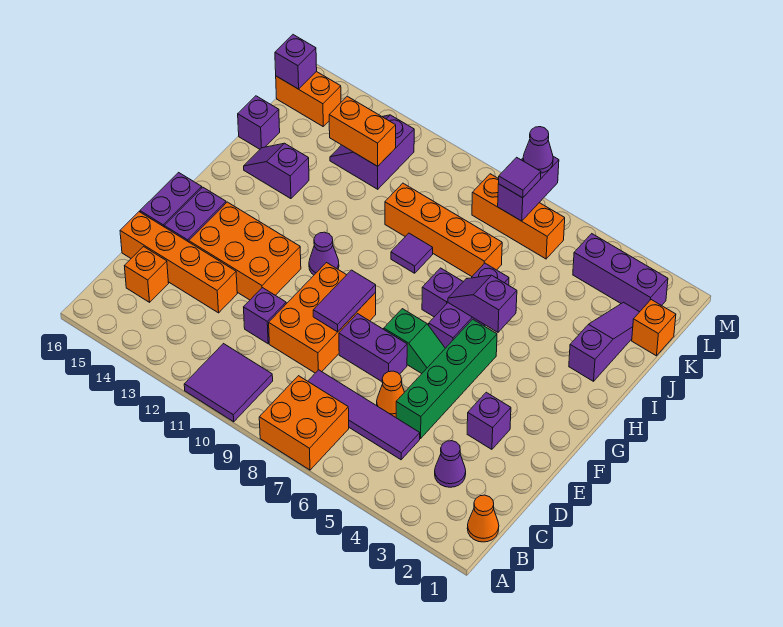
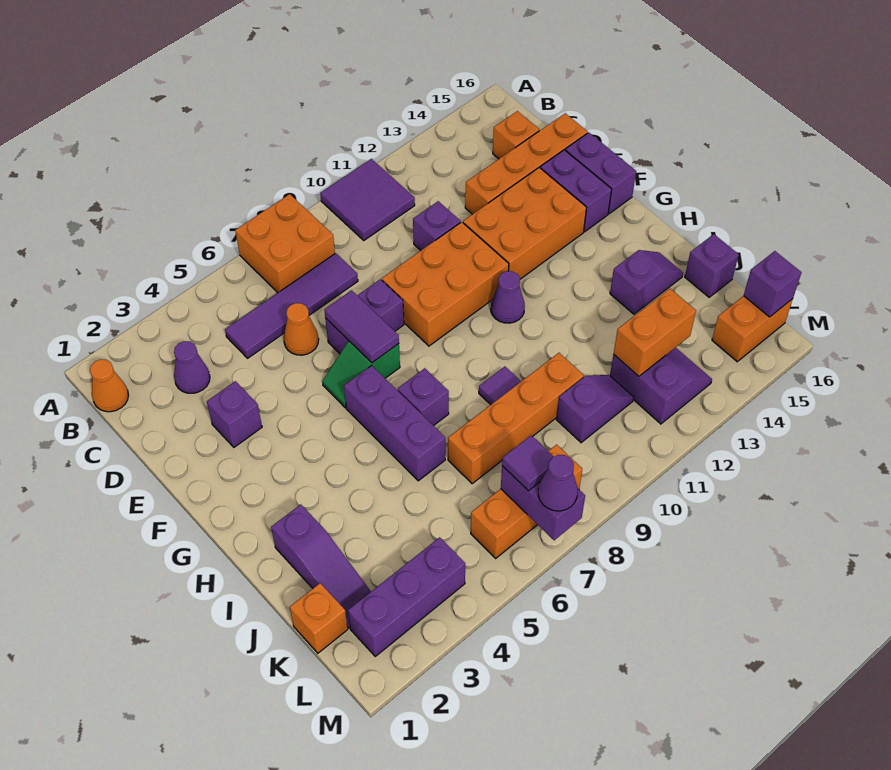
green brick D5:G5 level 1 -> none
orange brick D9:F10 level 1 -> orange brick E9:F11 level 1
purple tile E9:F9 level 2 -> purple tile E7:F7 level 2
purple slope H5:H6 level 2 top 5 -> purple slope K10:K11 level 1 top 10

